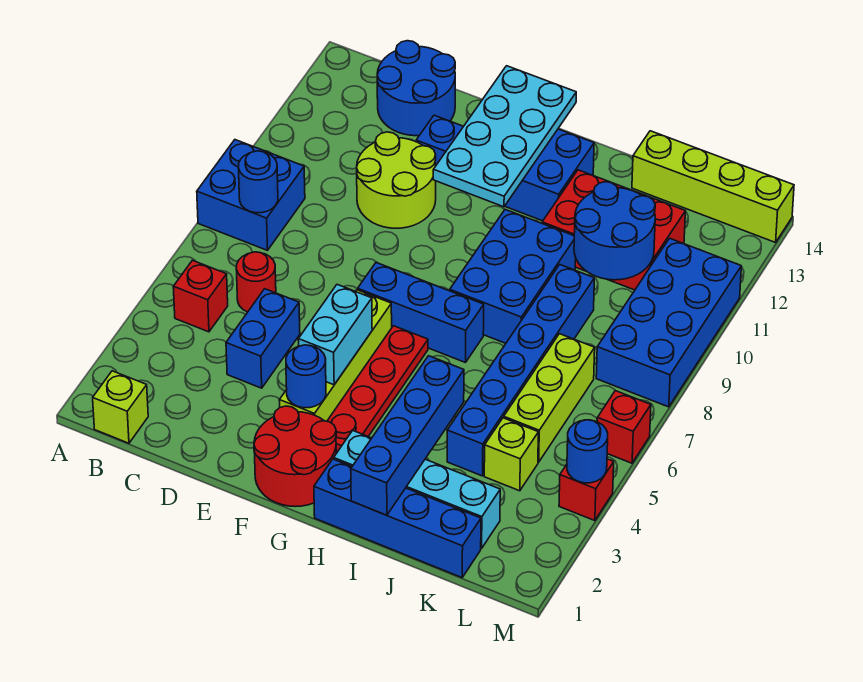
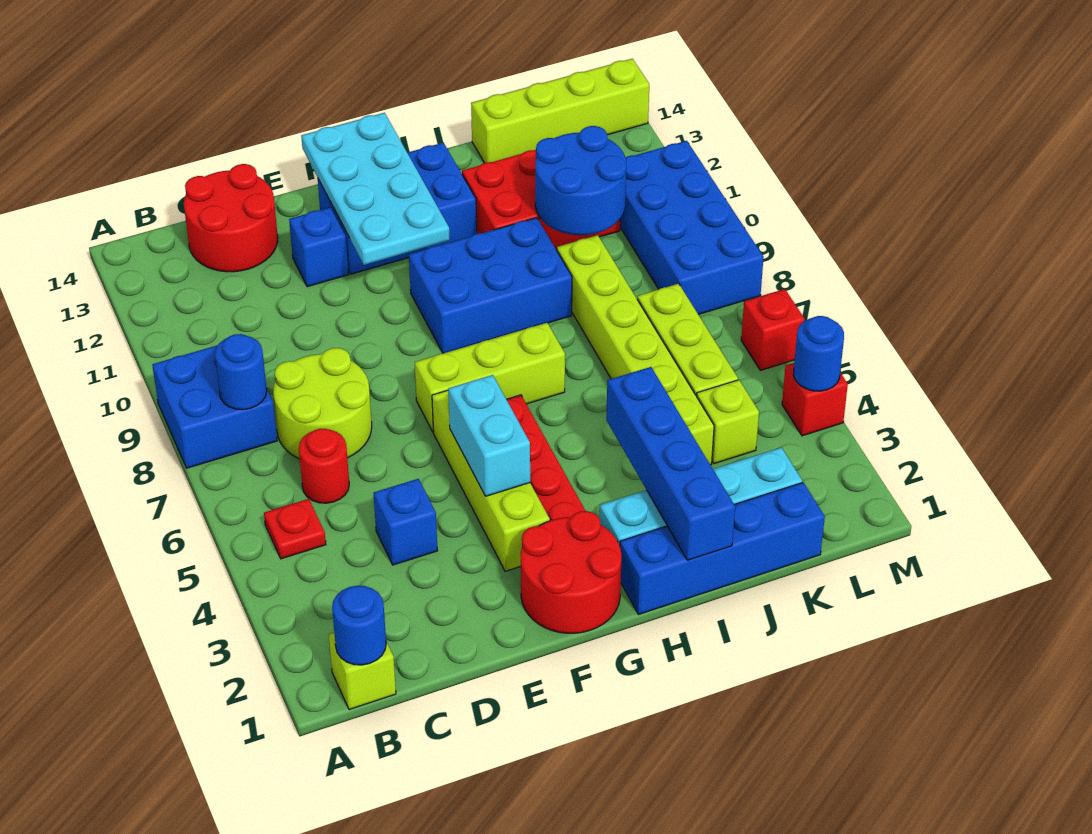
red brick B5 level 1 -> red plate B5 level 1
blue round brick C13:D14 level 1 -> red round brick C13:D14 level 1
blue brick D4:D5 level 1 -> blue brick D4 level 1
lime round brick D10:E11 level 1 -> lime round brick C7:D8 level 1
blue round brick F3 level 2 -> blue round brick B1 level 2
blue brick F7:H7 level 1 -> lime brick F7:H7 level 1
blue brick H8:I10 level 1 -> blue brick G9:I10 level 1
blue brick J4:J9 level 1 -> lime brick J4:J9 level 1

